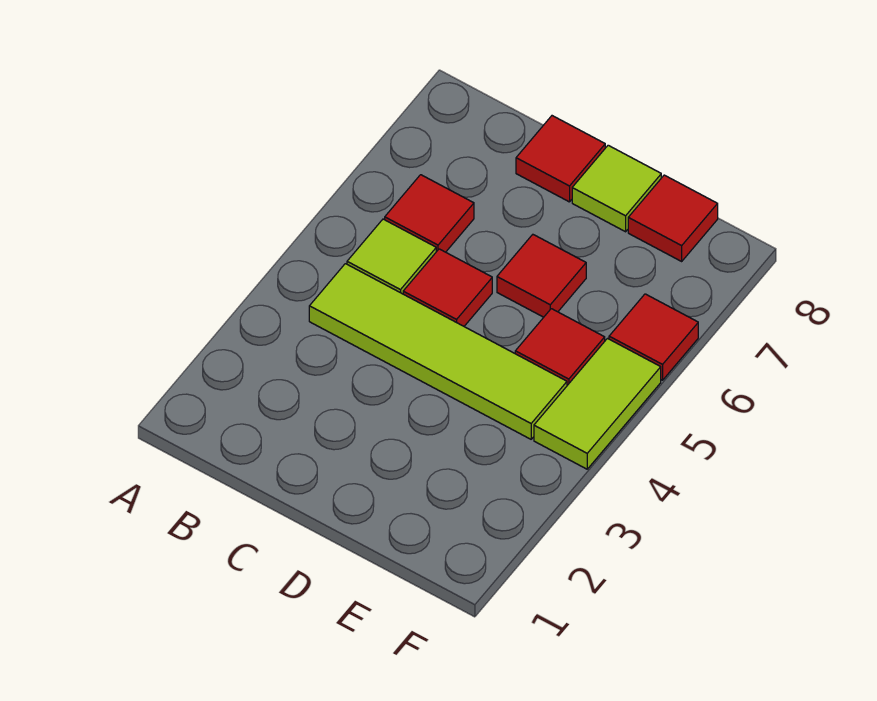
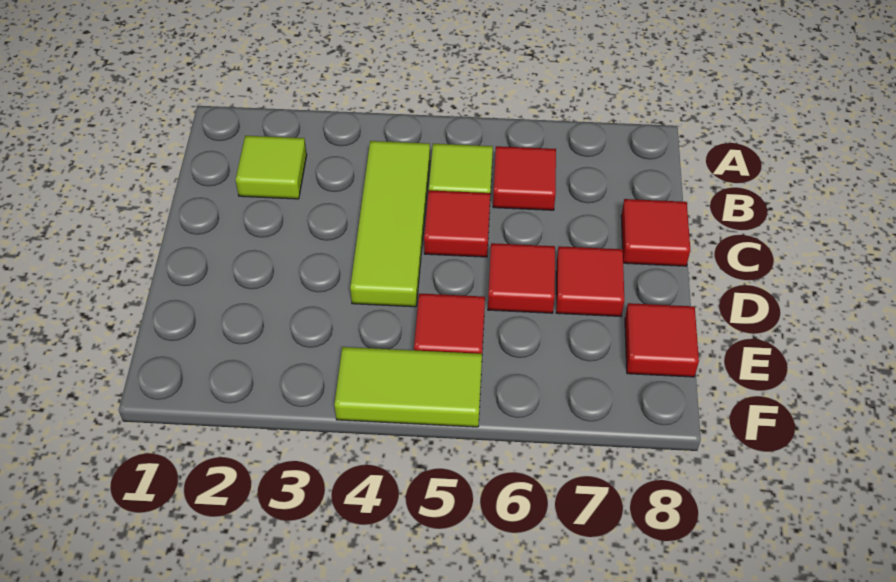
lime tile B4:E4 level 1 -> lime tile B4:D4 level 1
lime tile D8 level 1 -> lime tile B2 level 1
red tile F6 level 1 -> red tile D7 level 1

